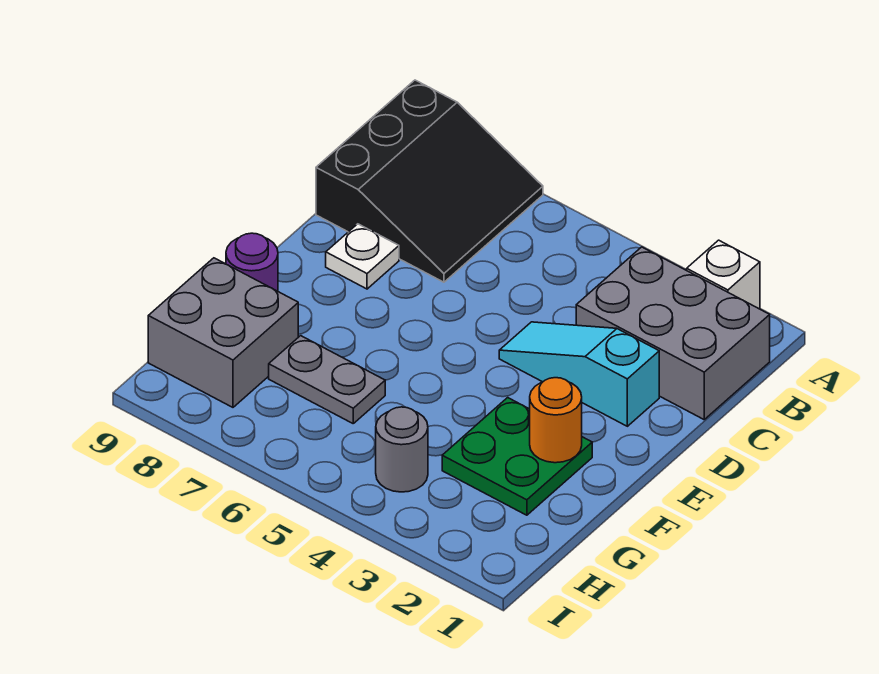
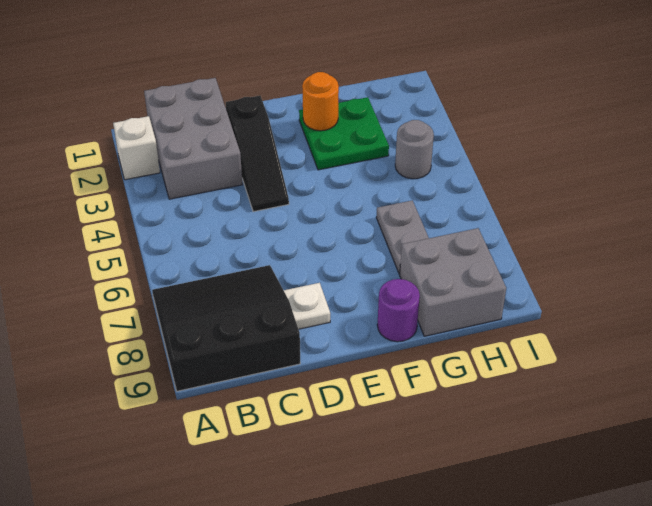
cyan slope D2:D4 level 1 top 2 -> black slope D2:D4 level 1 top 2

